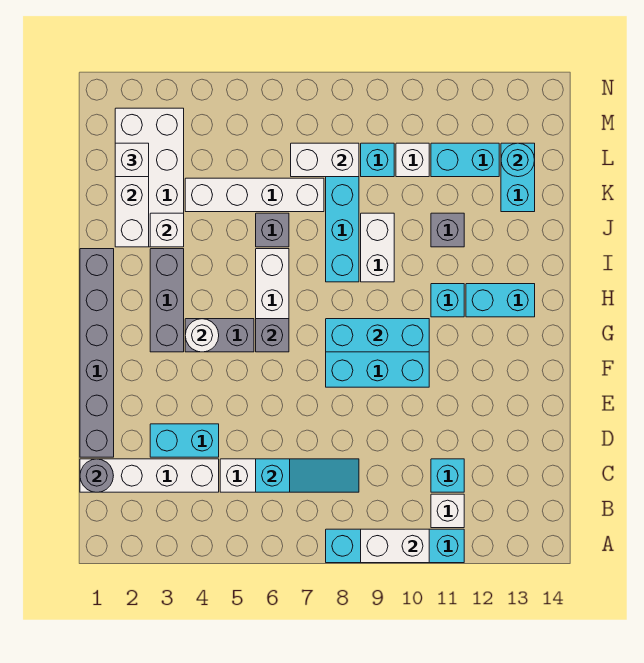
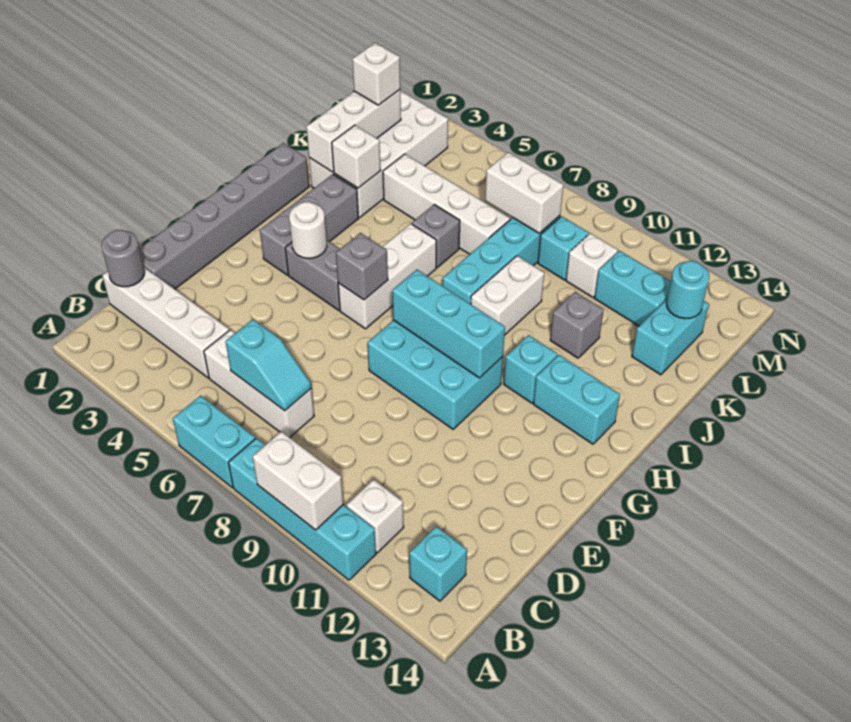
cyan slope C6:C8 level 2 top 6 -> cyan slope C6:C7 level 2 top 6
cyan brick C11 level 1 -> cyan brick B13 level 1
cyan brick D3:D4 level 1 -> cyan brick A6:A7 level 1

